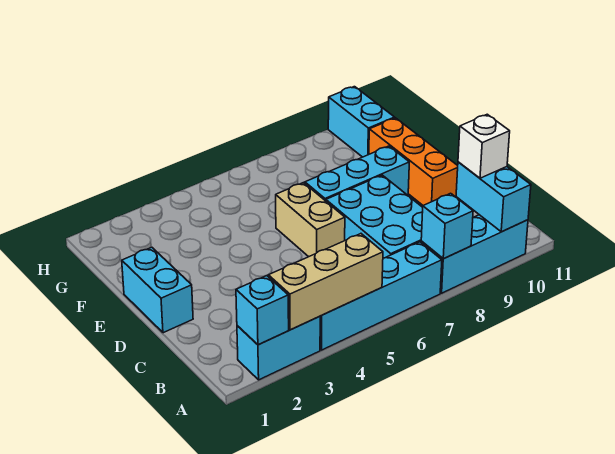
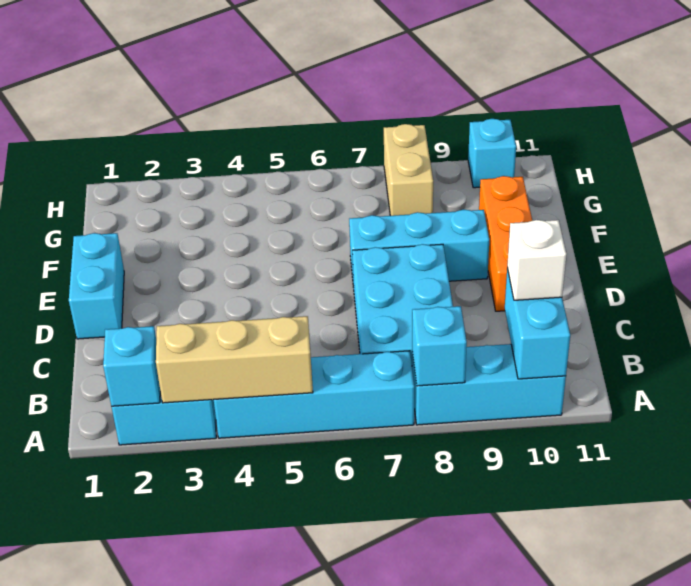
tan brick D6:E6 level 1 -> tan brick G8:H8 level 1
cyan brick G10:H10 level 1 -> cyan brick H10 level 1

